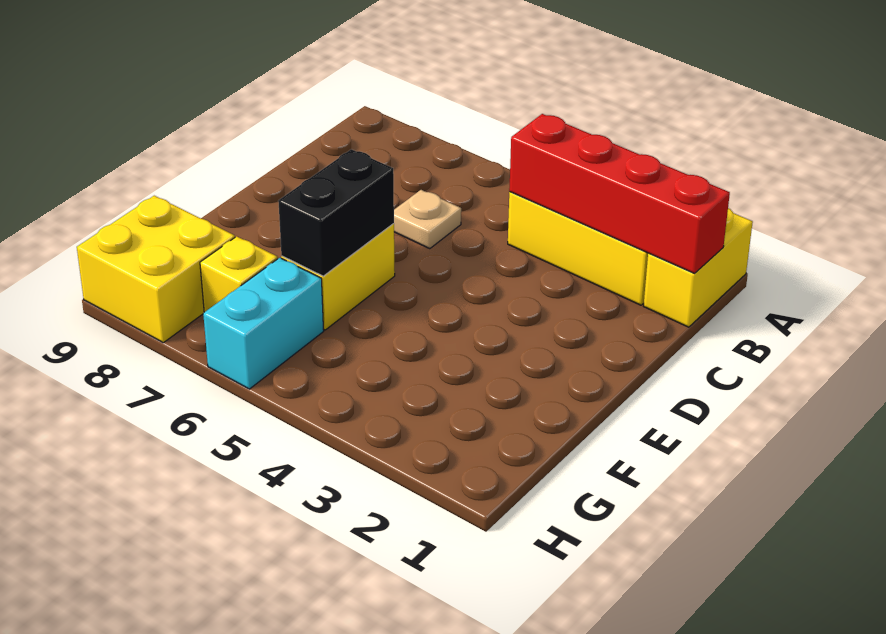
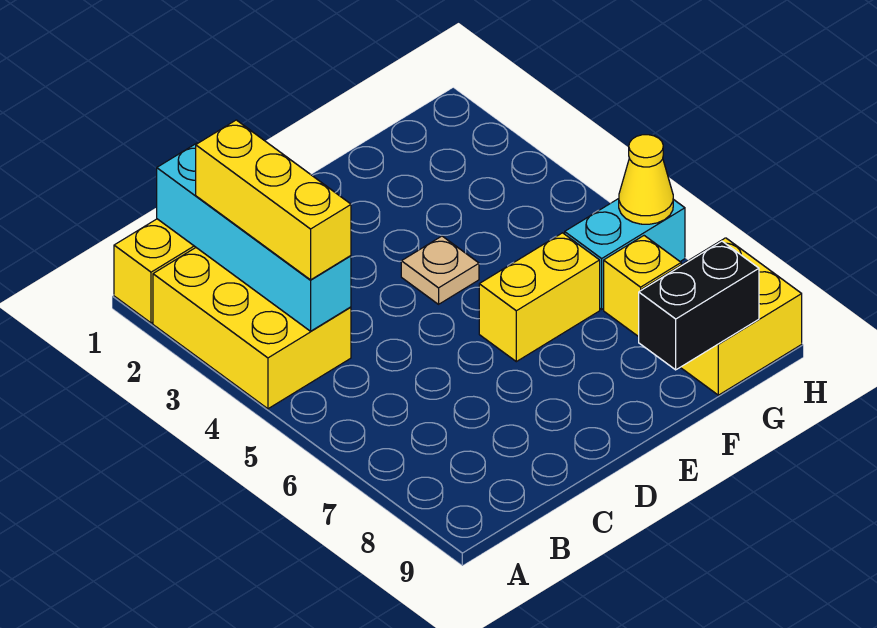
red brick B1:B4 level 2 -> cyan brick B1:B4 level 2
none -> yellow brick B2:B4 level 3
tan plate C6 level 1 -> tan plate E4 level 1
black brick E6:F6 level 2 -> black brick F9:G9 level 2
none -> yellow cone H6 level 2

